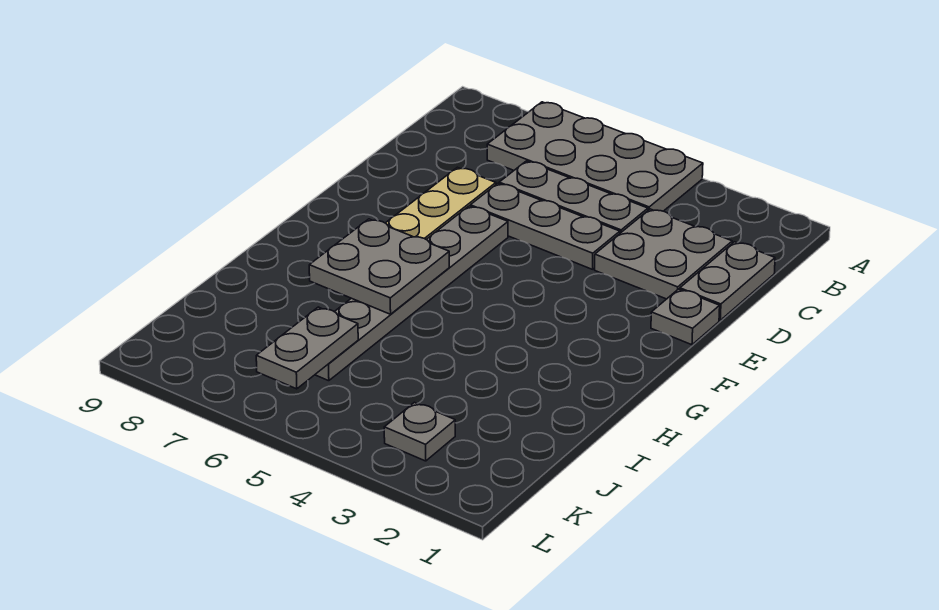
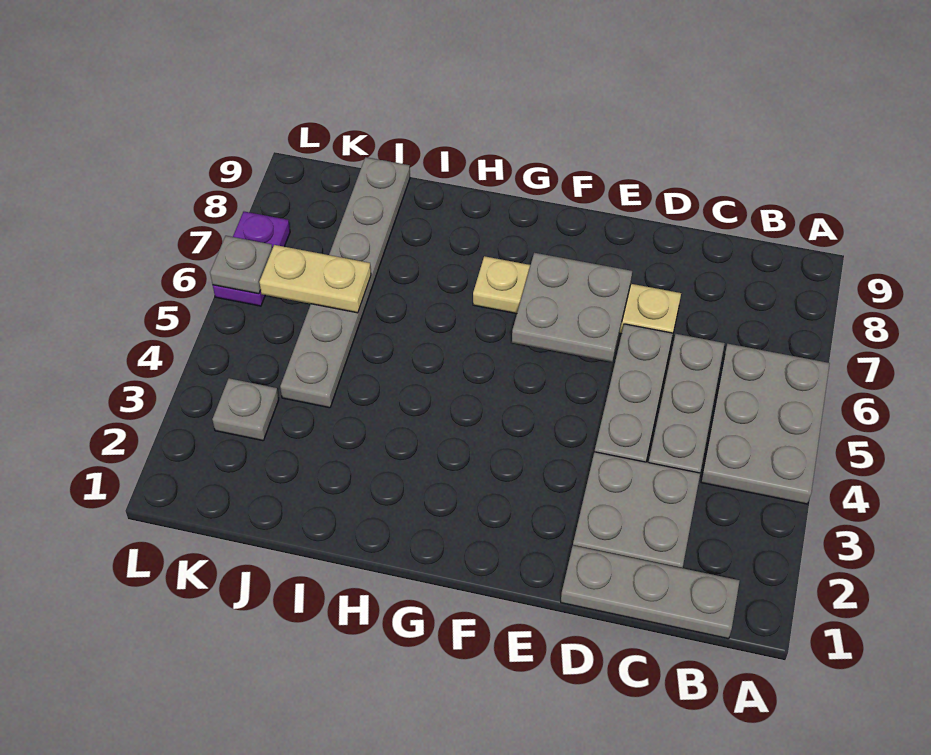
grey plate A4:B7 level 1 -> grey plate A4:B6 level 1
grey plate C1:D1 level 1 -> grey plate B1:D1 level 1
grey plate E1 level 1 -> grey plate L6 level 2
grey plate E6:J6 level 1 -> grey plate J4:J9 level 1
grey plate G6:H7 level 2 -> grey plate E6:F7 level 2
grey plate J6:K6 level 2 -> tan plate J6:K6 level 2
none -> purple plate L6:L7 level 1

